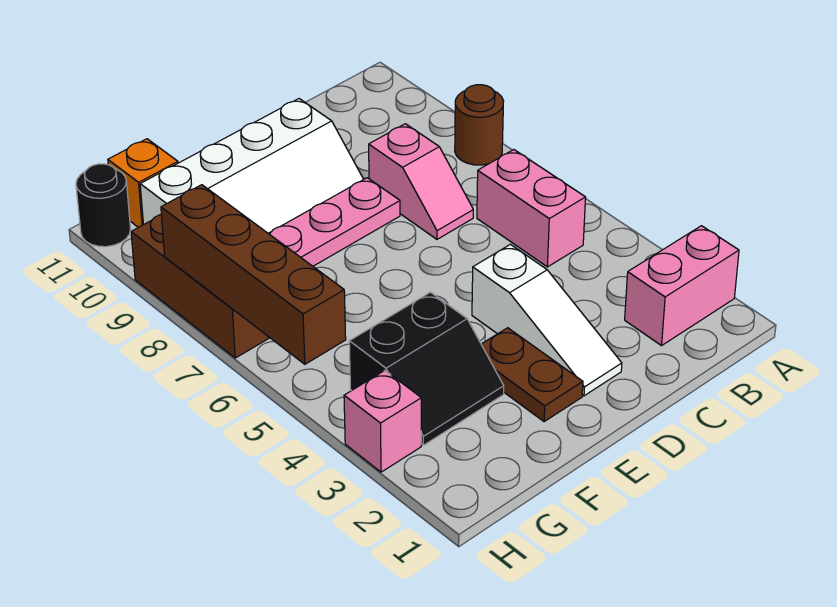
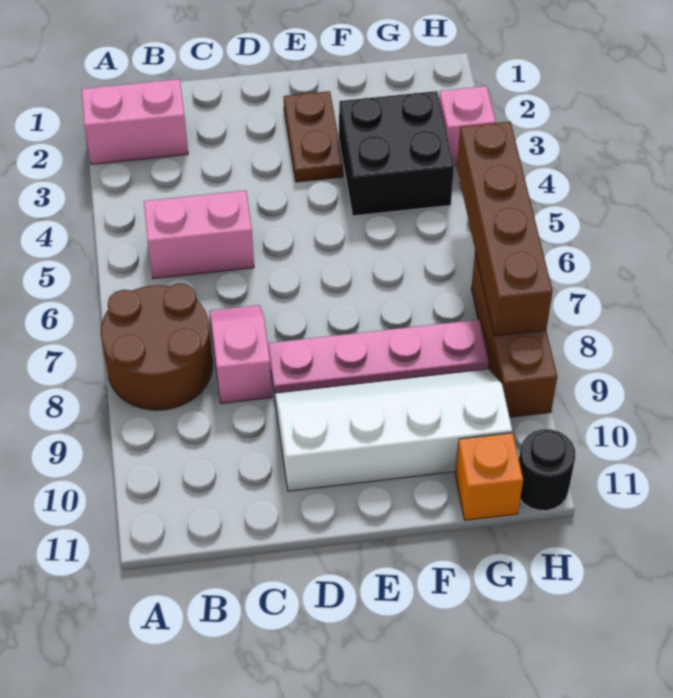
brown round brick A8 level 1 -> brown round brick A7:B8 level 1
pink brick B5:B6 level 1 -> pink brick B5:C5 level 1
white slope D2:D4 level 1 top 4 -> none
black slope F3:G4 level 1 top 4 -> black brick F3:G4 level 1

